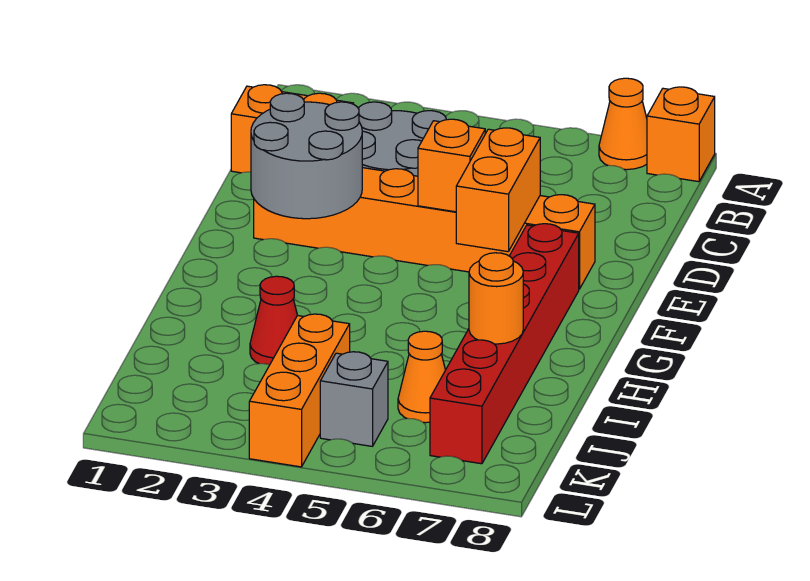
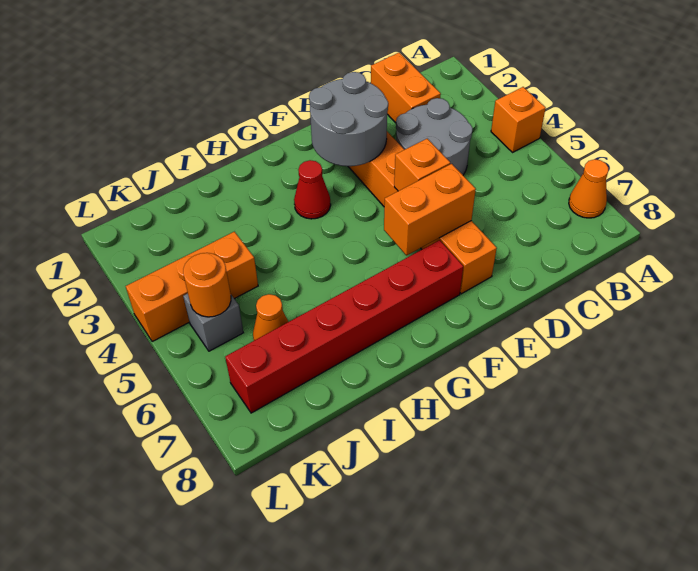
orange brick A8 level 1 -> orange brick A4 level 1
red cone I3 level 1 -> red cone G3 level 1
orange round brick I7 level 2 -> orange round brick K5 level 2

